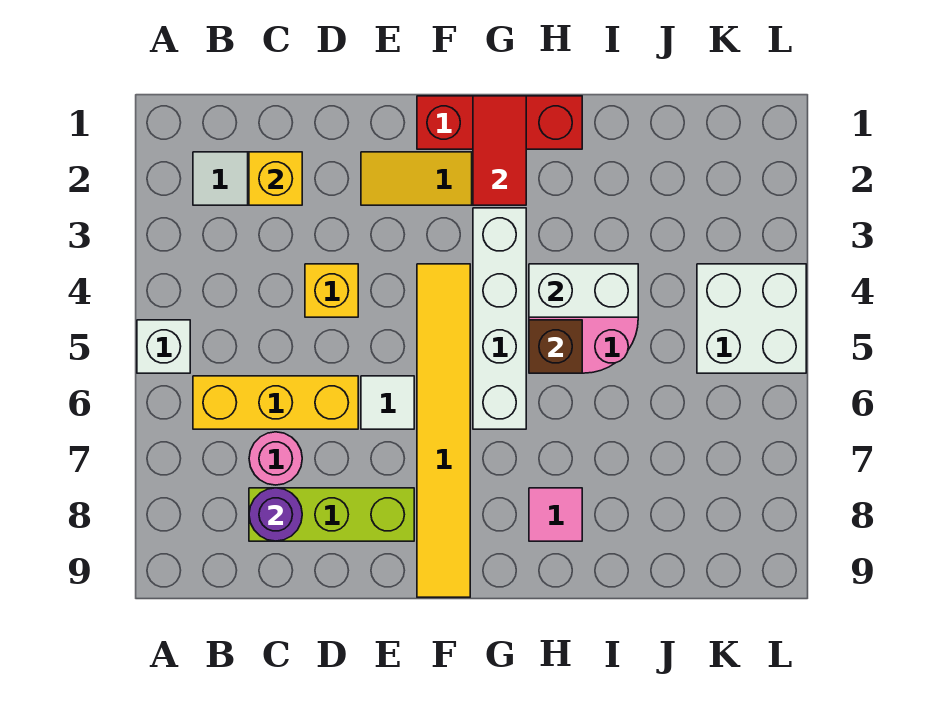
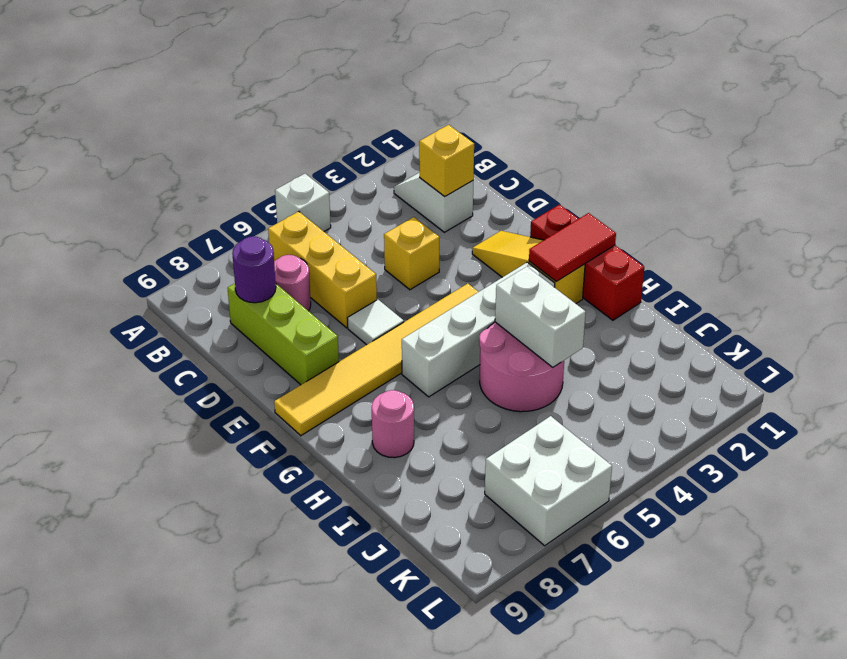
brown brick H5 level 2 -> none
pink tile H8 level 1 -> pink round brick H8 level 1
white brick K4:L5 level 1 -> white brick K6:L7 level 1

